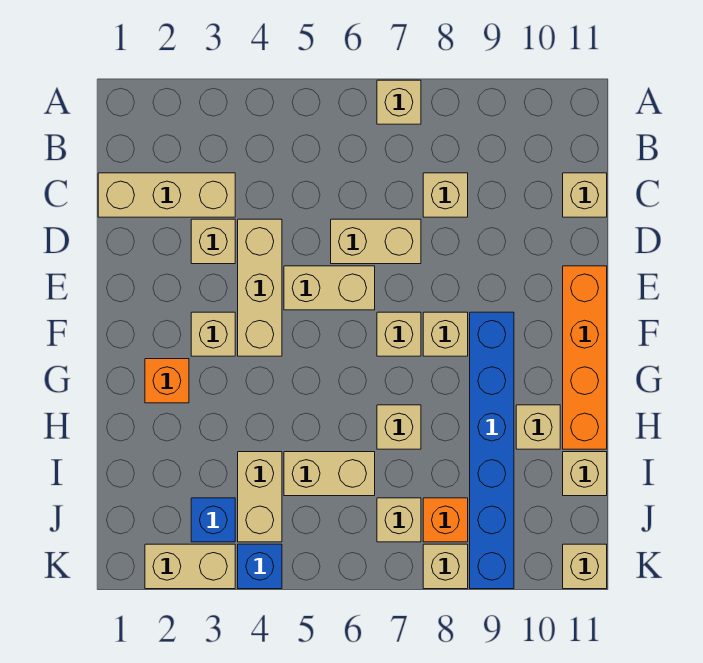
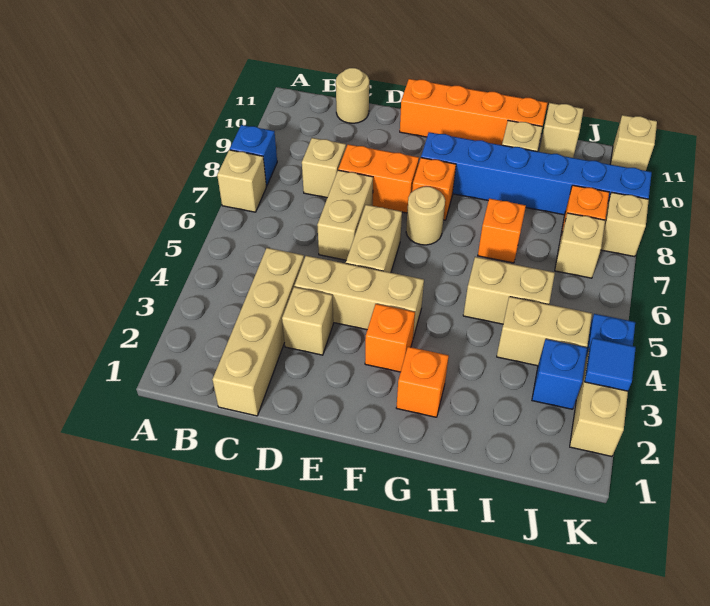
none -> blue brick A8 level 1
tan brick C1:C3 level 1 -> tan brick C1:C4 level 1
tan brick C11 level 1 -> tan round brick C11 level 1
none -> orange brick D8:E8 level 1
tan brick F3 level 1 -> orange brick F3 level 1
tan brick F7 level 1 -> tan round brick F7 level 1
tan brick F8 level 1 -> orange brick F8 level 1
tan brick H7 level 1 -> orange brick H7 level 1
tan brick I5:I6 level 1 -> tan brick H5:I5 level 1
none -> blue tile K3 level 2

